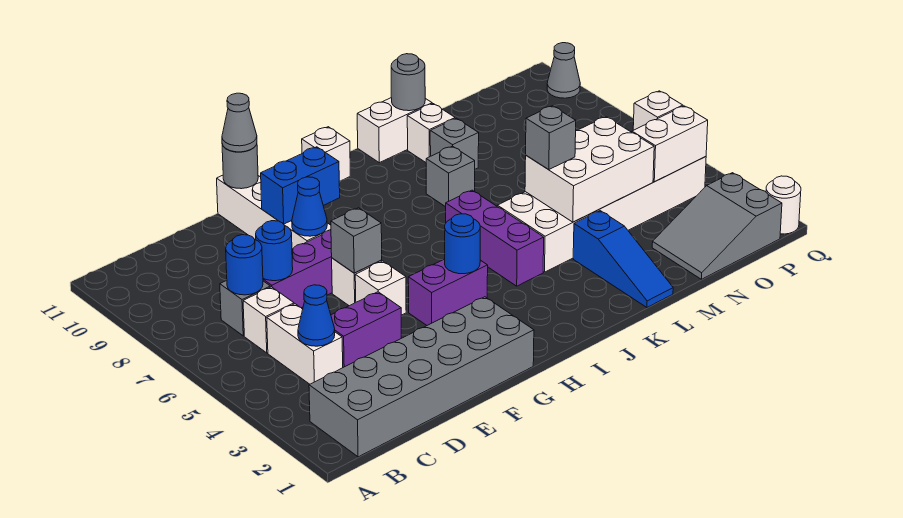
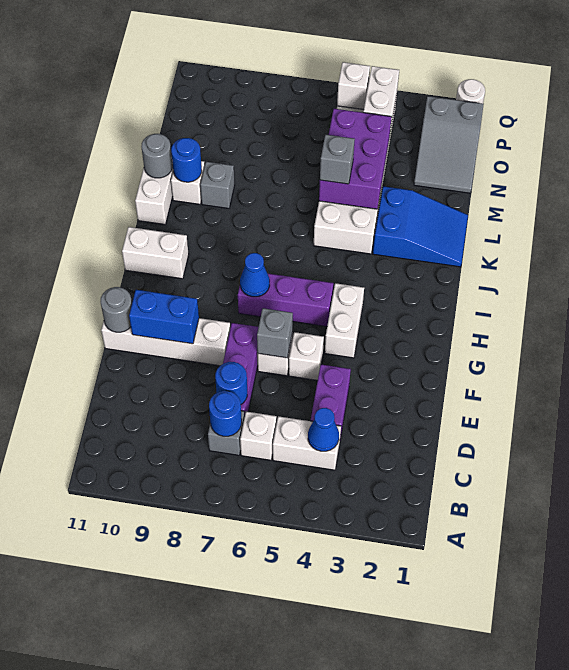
grey brick B1:G2 level 1 -> none
blue cone F8 level 2 -> blue cone H7 level 2
blue brick F9:G9 level 2 -> blue brick F9:F10 level 2
grey cone F11 level 3 -> none
purple brick G4:H4 level 1 -> white brick G4:H4 level 1
blue round brick H4 level 2 -> blue round brick L10 level 2
white brick I11 level 1 -> white brick I10:I11 level 1
purple brick J4:J6 level 1 -> purple brick H5:H7 level 1
grey brick K8 level 1 -> none
blue slope L1:L3 level 1 top 3 -> blue slope K1:L3 level 1 top 3
white brick L4:N5 level 2 -> purple brick L4:N5 level 2
grey cone Q10 level 1 -> none

